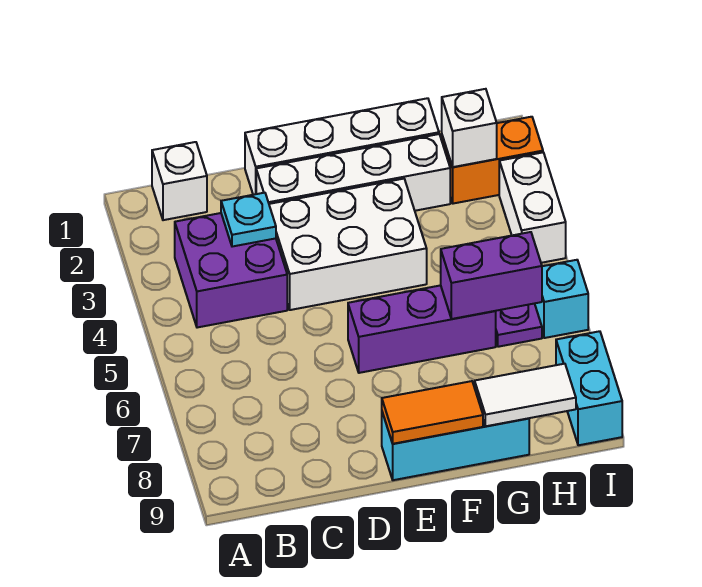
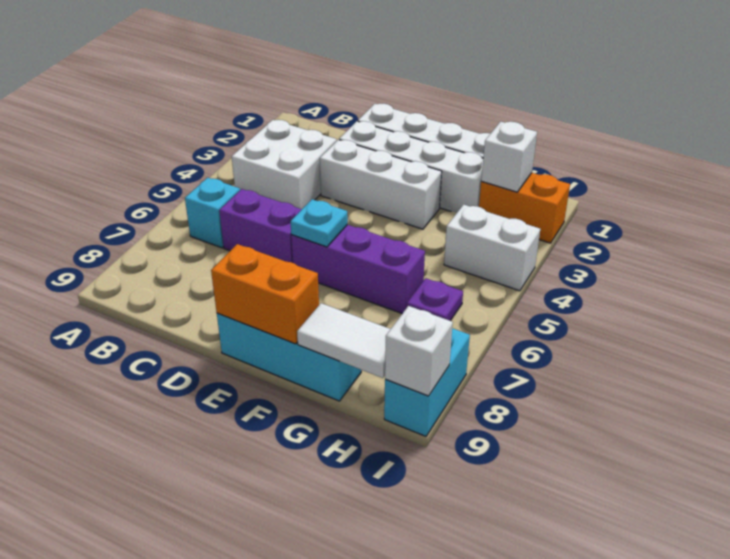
white brick B1 level 1 -> white brick I9 level 2
purple brick B3:C4 level 1 -> white brick B3:C4 level 1
cyan plate C3 level 2 -> cyan plate E6 level 2
white brick D3:F4 level 1 -> white brick D3:F3 level 1
orange tile E9:F9 level 2 -> orange brick E9:F9 level 2
purple brick G6:H6 level 2 -> purple brick C6:D6 level 1
white brick I3:I4 level 1 -> white brick H4:I4 level 1
cyan brick I6 level 1 -> cyan brick B6 level 1

